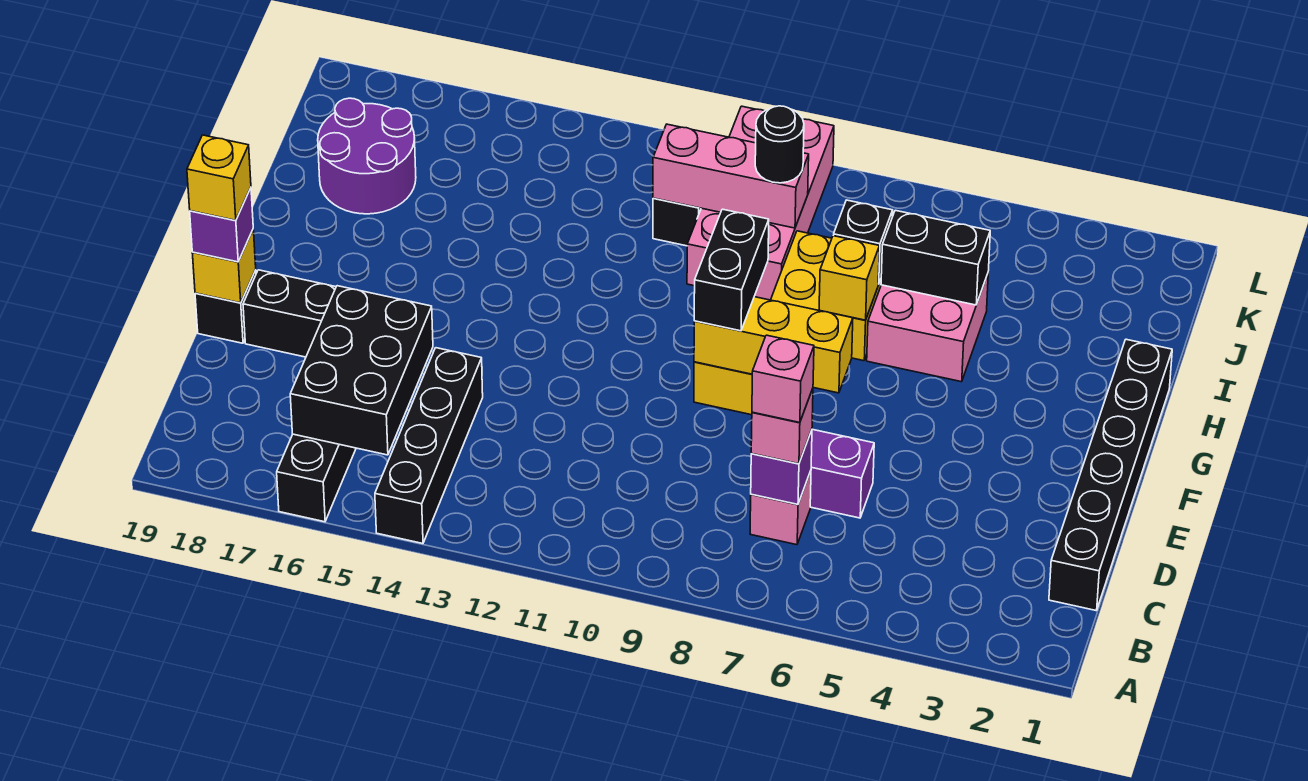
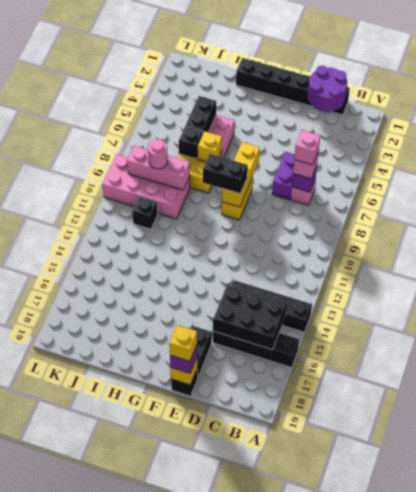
purple round brick I17:J18 level 1 -> purple round brick C1:D2 level 2
pink brick J9:J11 level 2 -> pink brick I9:K9 level 2
black round brick J9 level 3 -> pink round brick J9 level 3

